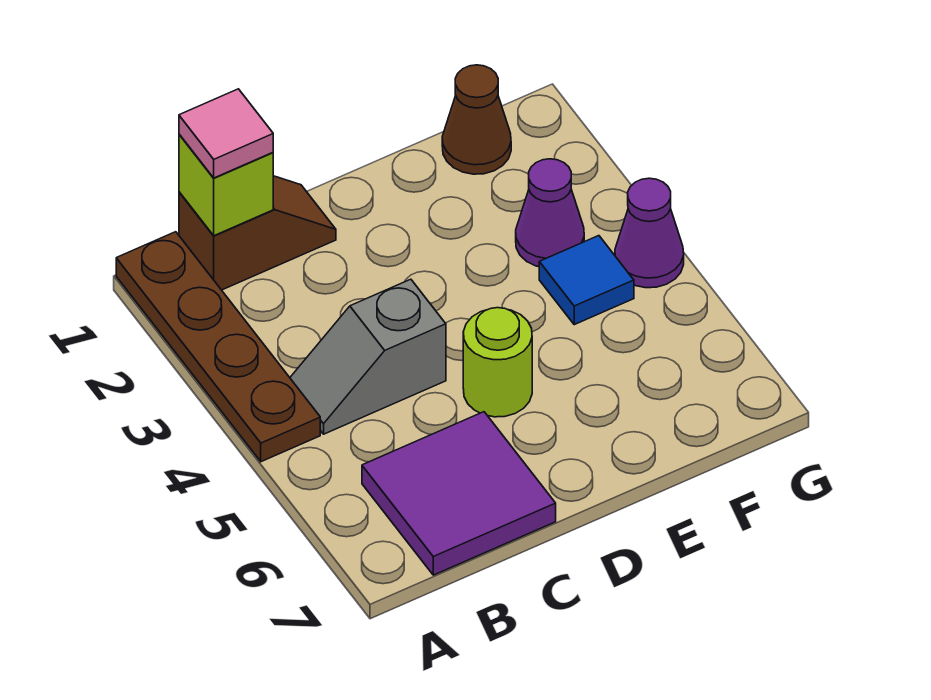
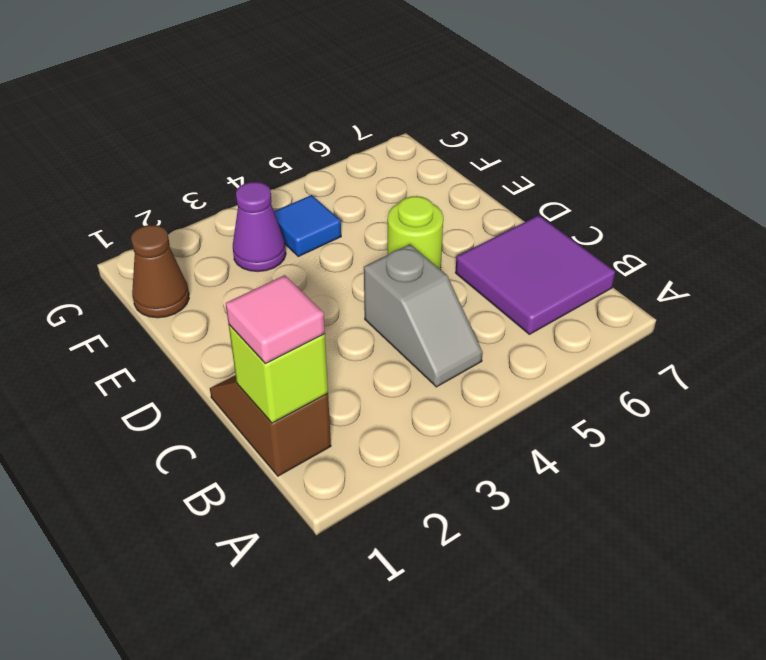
brown plate A1:A4 level 1 -> none
purple cone G4 level 1 -> none

